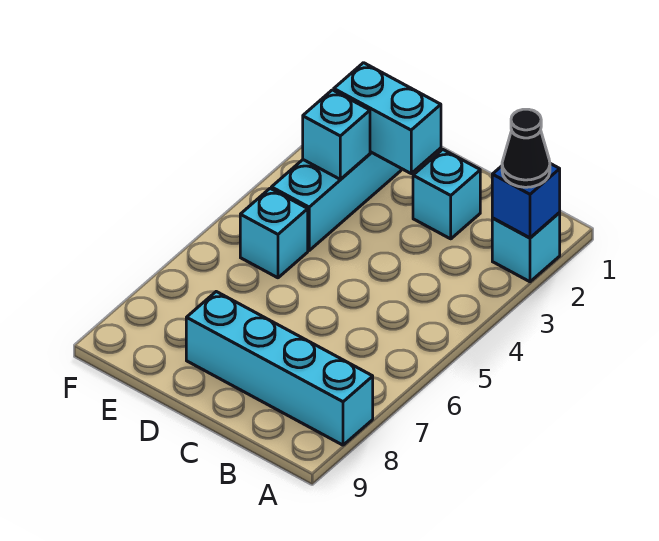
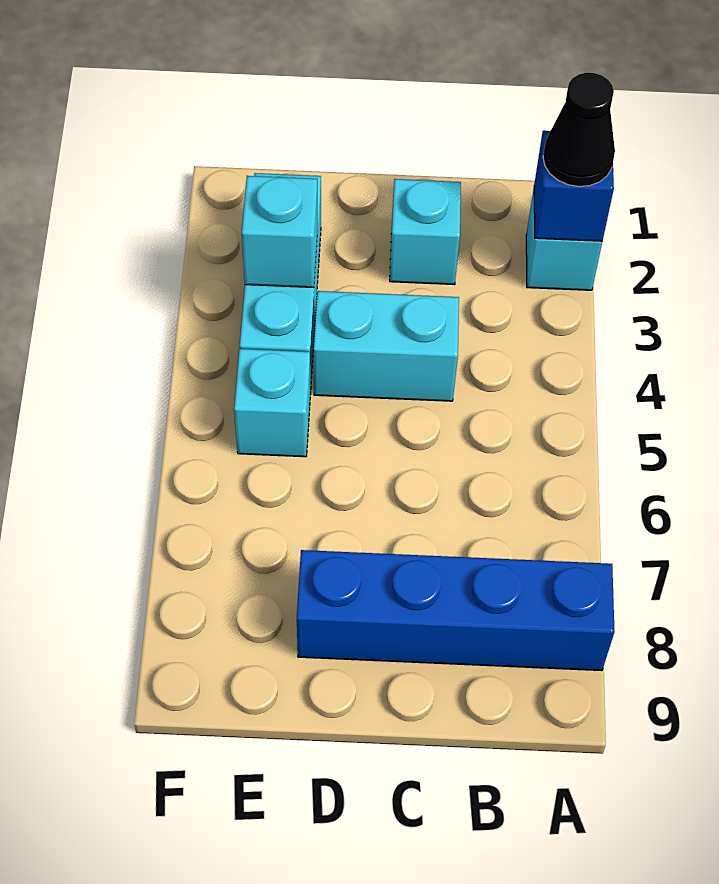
cyan brick A8:D8 level 1 -> blue brick A8:D8 level 1
cyan brick D2:E2 level 2 -> cyan brick C4:D4 level 1

